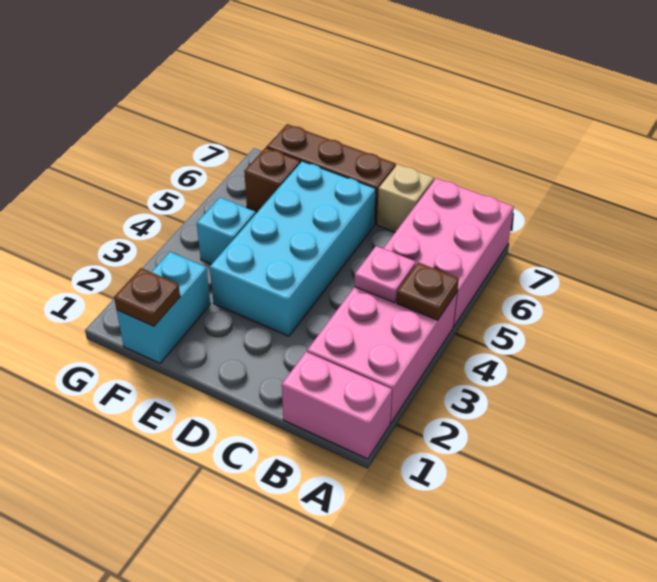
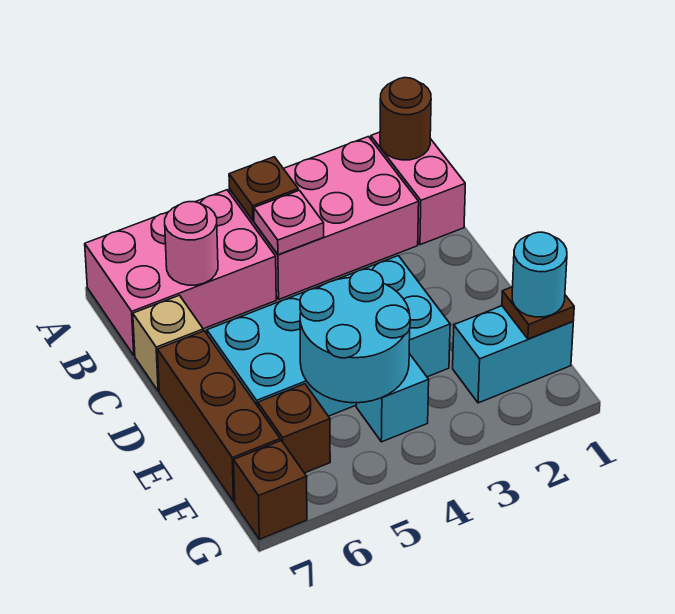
none -> brown round brick A1 level 2
none -> pink round brick B6 level 2
none -> cyan round brick E4:F5 level 2
none -> cyan round brick F1 level 3
none -> brown brick G7 level 1

